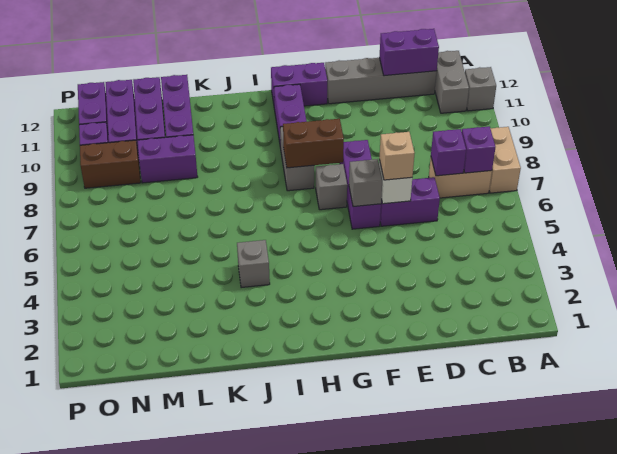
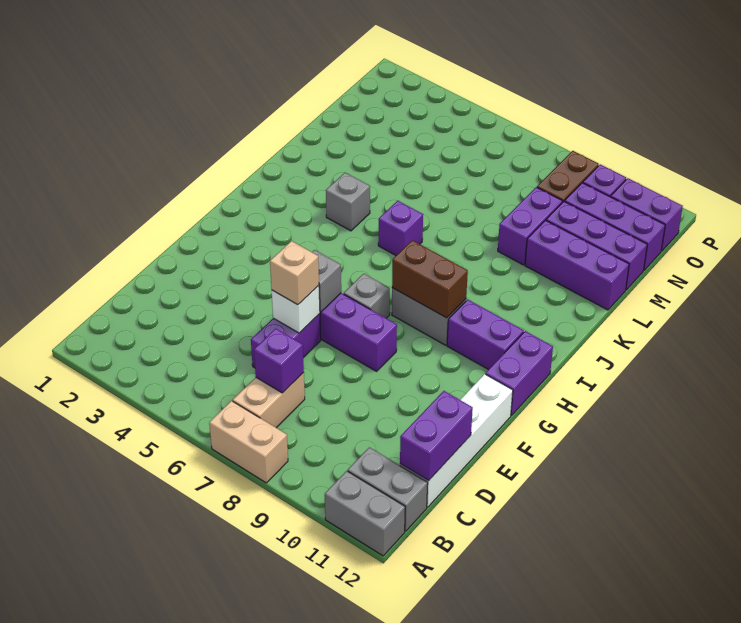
grey brick A11 level 1 -> grey brick A11:A12 level 1
purple brick B7 level 2 -> purple brick J6 level 1
grey brick C12:F12 level 1 -> white brick C12:F12 level 1
brown brick G8:H8 level 2 -> brown brick H8:H9 level 2

